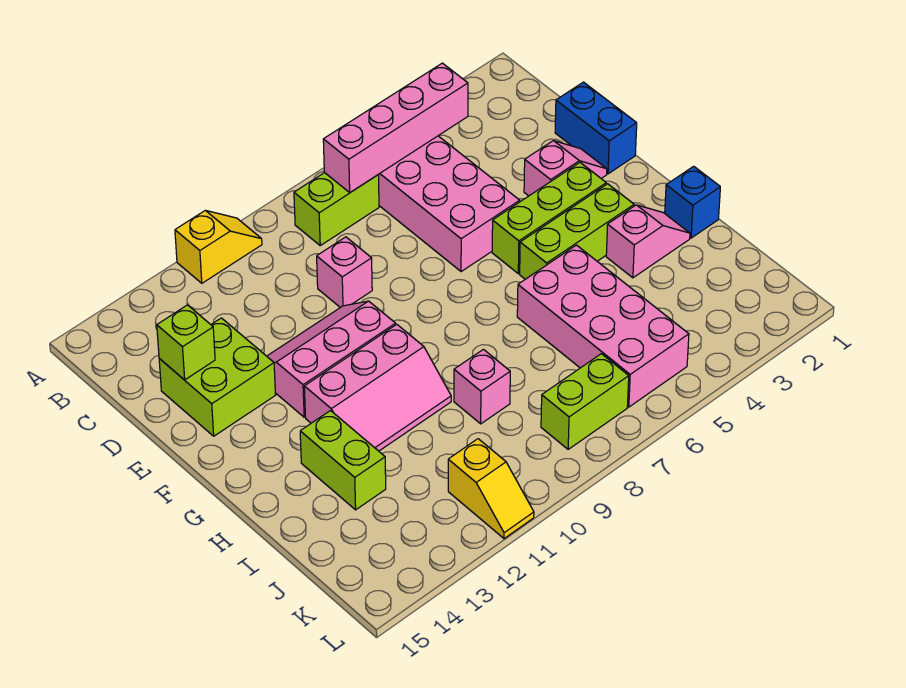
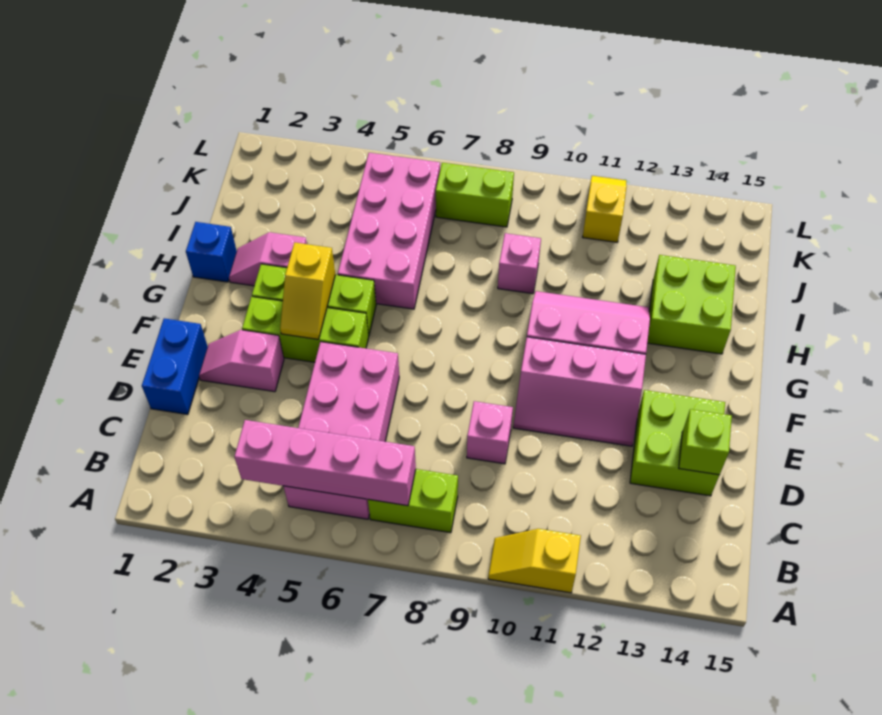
none -> yellow slope F4:G4 level 2 top G
lime brick H13:I13 level 1 -> lime brick H13:I14 level 1

